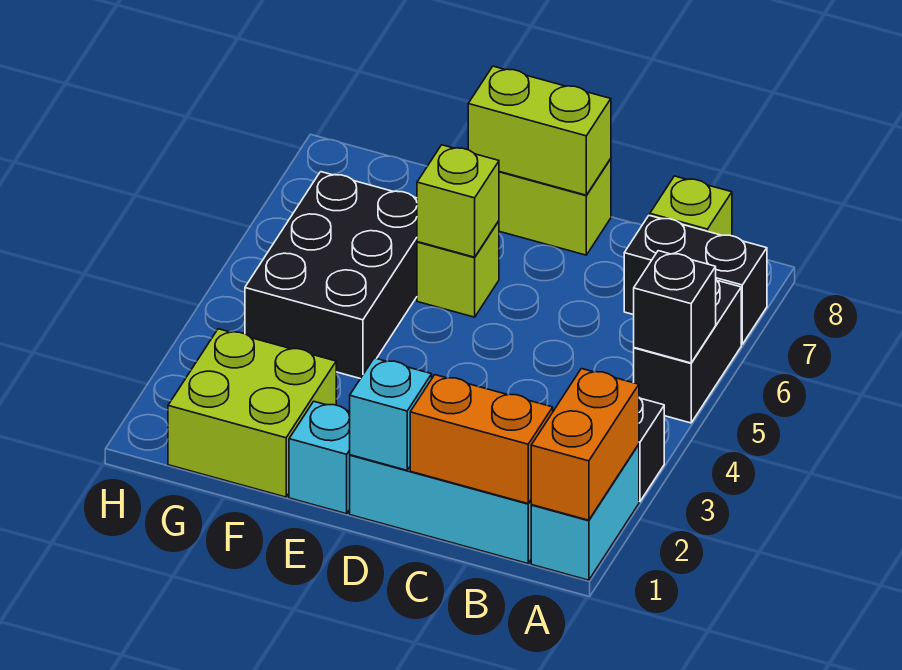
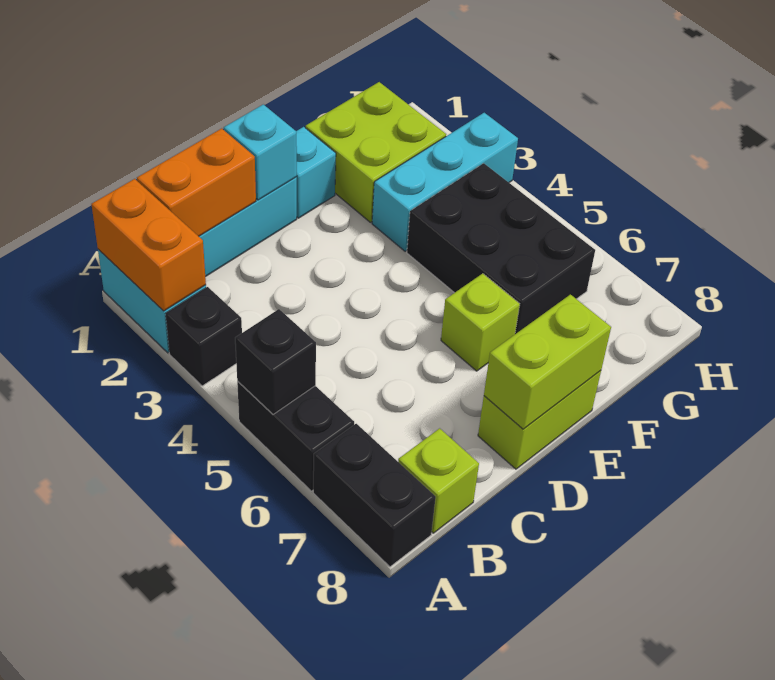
black brick A7:B7 level 1 -> black brick A7:A8 level 1
lime brick E6 level 2 -> none
none -> cyan brick F3:H3 level 1

